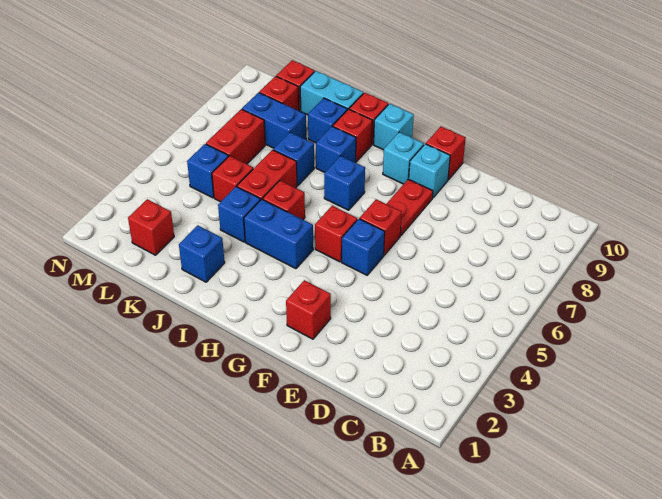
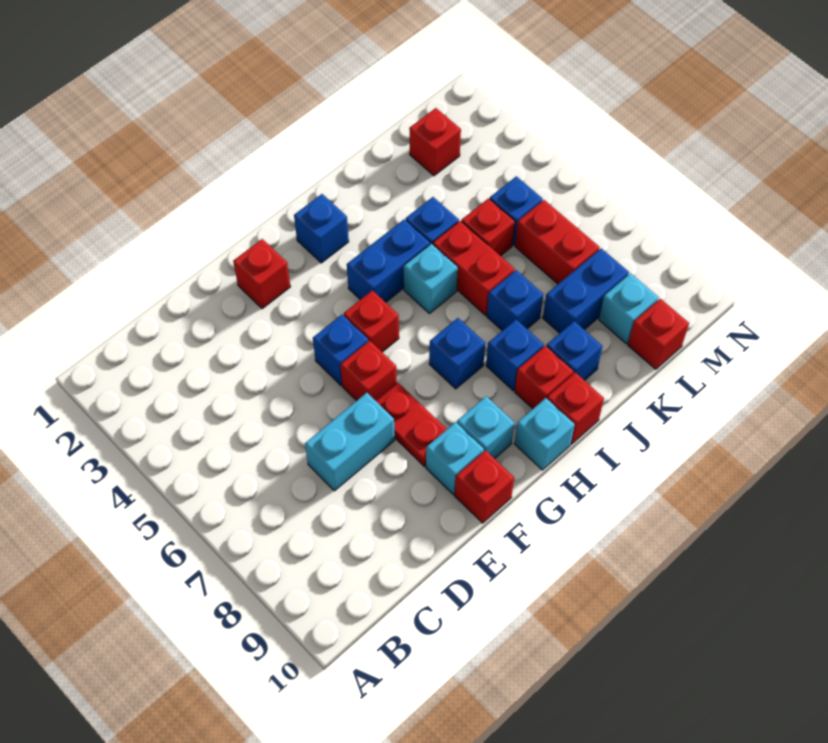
red brick I5 level 1 -> cyan brick I5 level 1
blue brick J2 level 1 -> blue brick H2 level 1
cyan brick J10:K10 level 1 -> cyan brick D7:E7 level 1
red brick L9 level 1 -> cyan brick L9 level 1

